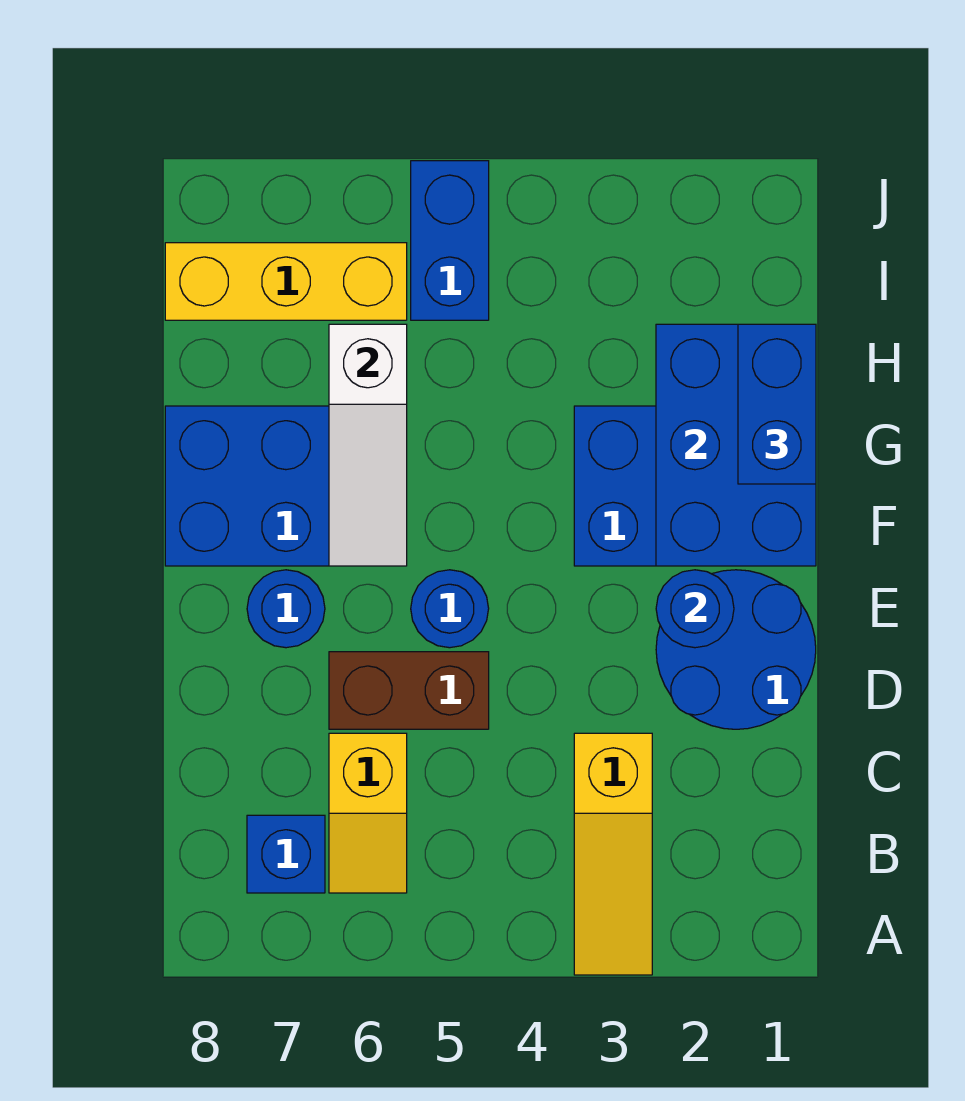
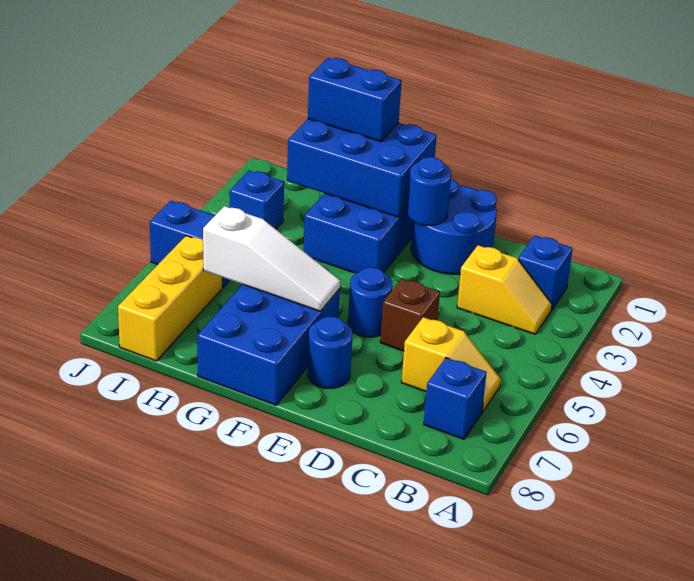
yellow slope A3:C3 level 1 top C -> yellow slope B3:C3 level 1 top C
none -> blue brick B2 level 1
brown brick D5:D6 level 1 -> brown brick D5 level 1
none -> blue brick I3 level 1

